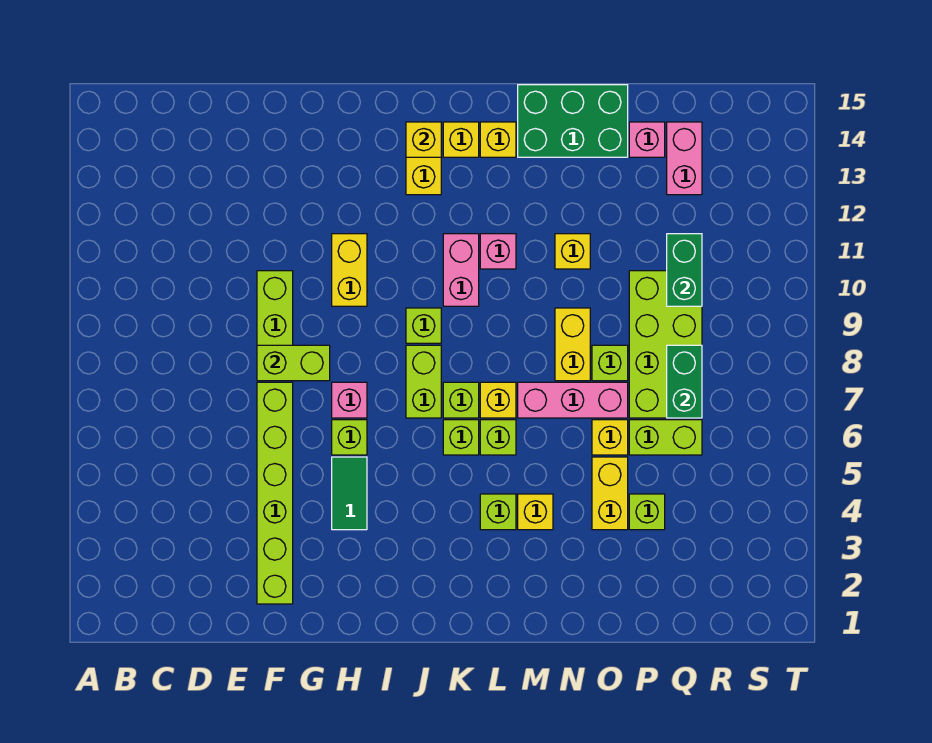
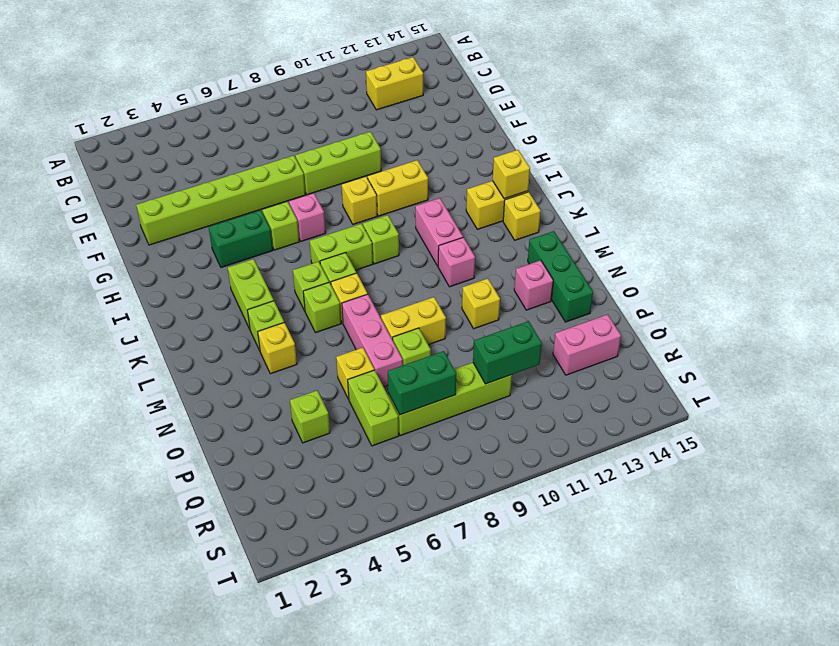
lime brick F8:G8 level 2 -> lime brick J4:K4 level 1
green tile H4:H5 level 1 -> green brick H4:H5 level 1
pink brick K10:K11 level 1 -> pink brick J11:K11 level 1
yellow brick L14 level 1 -> yellow brick H9 level 1
green brick M14:O15 level 1 -> green brick M14:O14 level 1
yellow brick O4:O5 level 1 -> yellow brick C12:C13 level 1
lime brick P7:Q10 level 1 -> lime brick Q7:Q10 level 1
pink brick P14 level 1 -> pink brick N13 level 1

